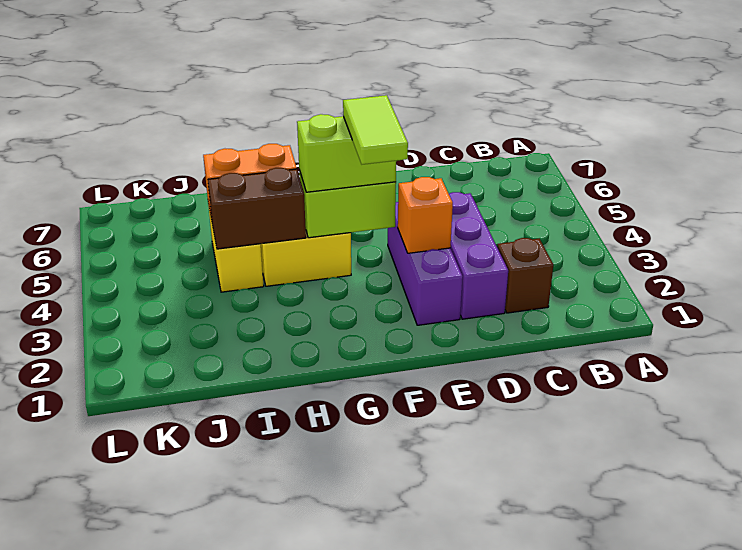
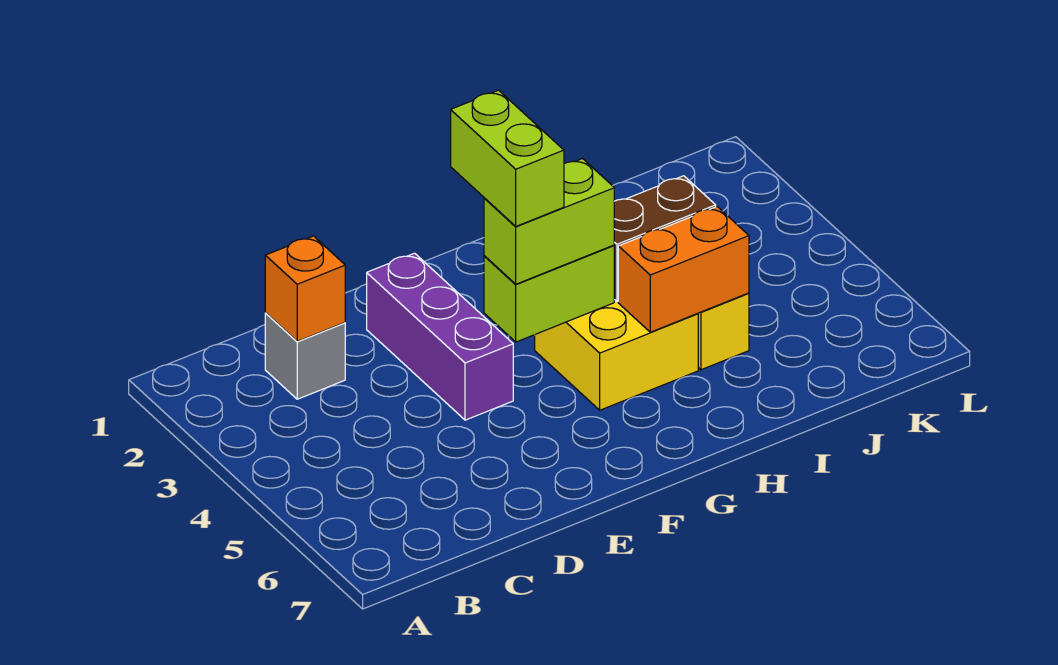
brown brick C2 level 1 -> grey brick C2 level 1
purple brick D2:D4 level 1 -> none
orange brick E3 level 2 -> orange brick C2 level 2
lime tile F3:F4 level 4 -> lime brick F3:F4 level 4

